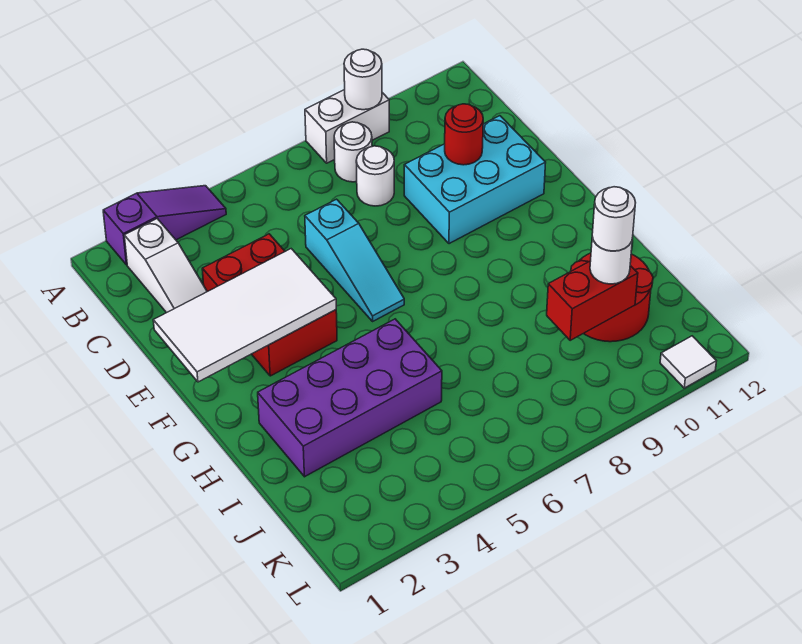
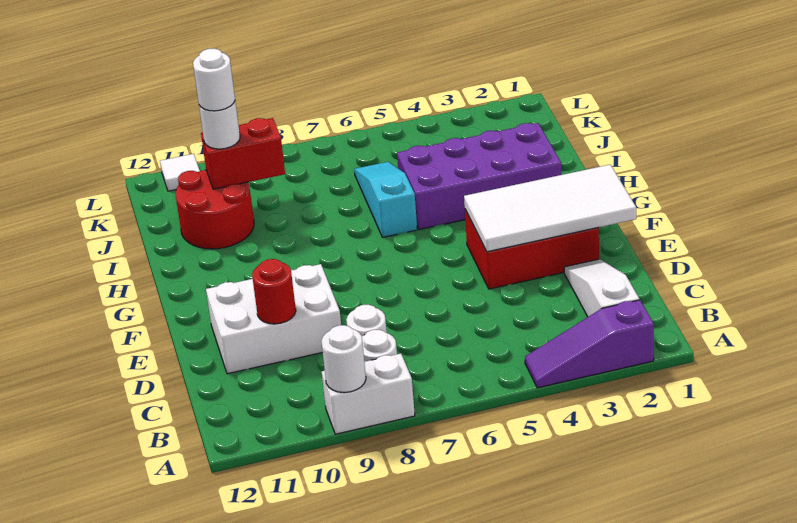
red brick D3:F4 level 1 -> red brick E2:F4 level 1
cyan slope D6:F6 level 1 top D -> cyan slope H6:J6 level 1 top H
cyan brick D9:E11 level 1 -> white brick D9:E11 level 1

